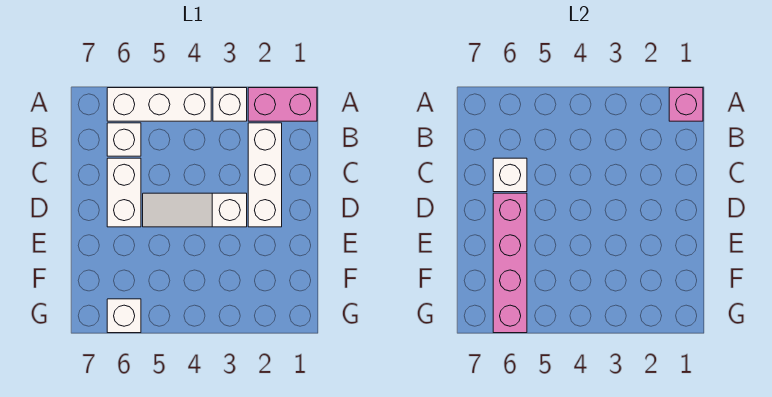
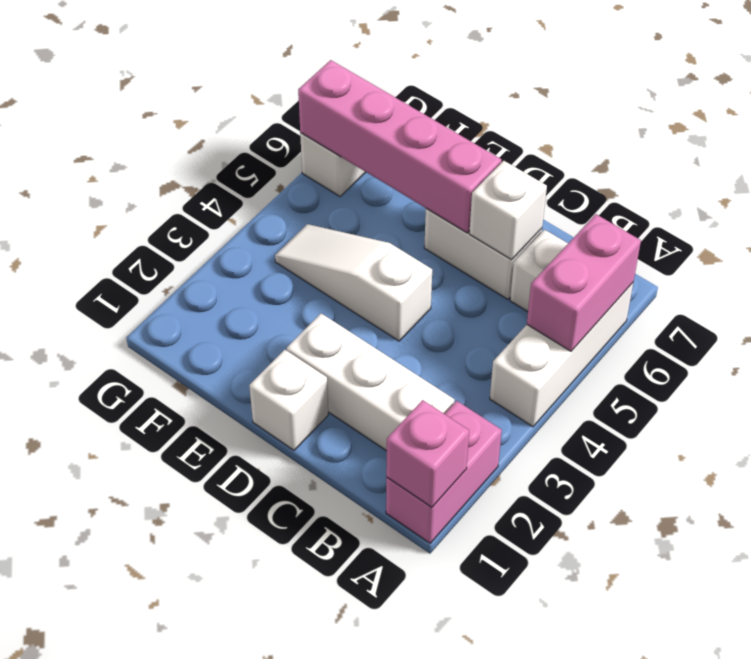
white brick A3 level 1 -> white brick D1 level 1
none -> pink brick A5:A6 level 2
white slope D3:D5 level 1 top 3 -> white slope D4:F4 level 1 top D

